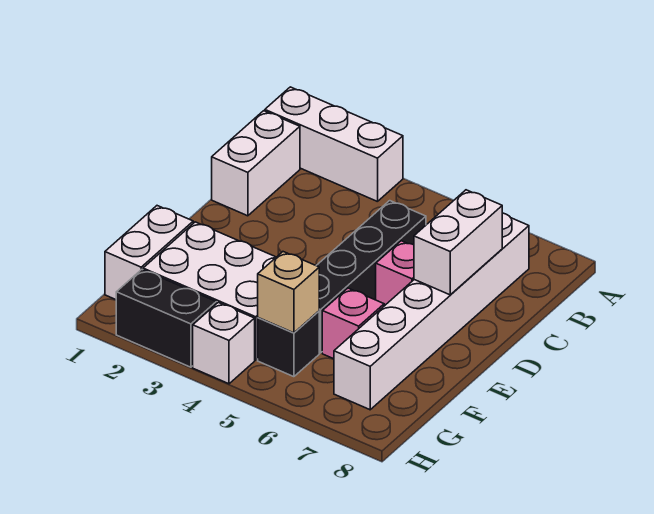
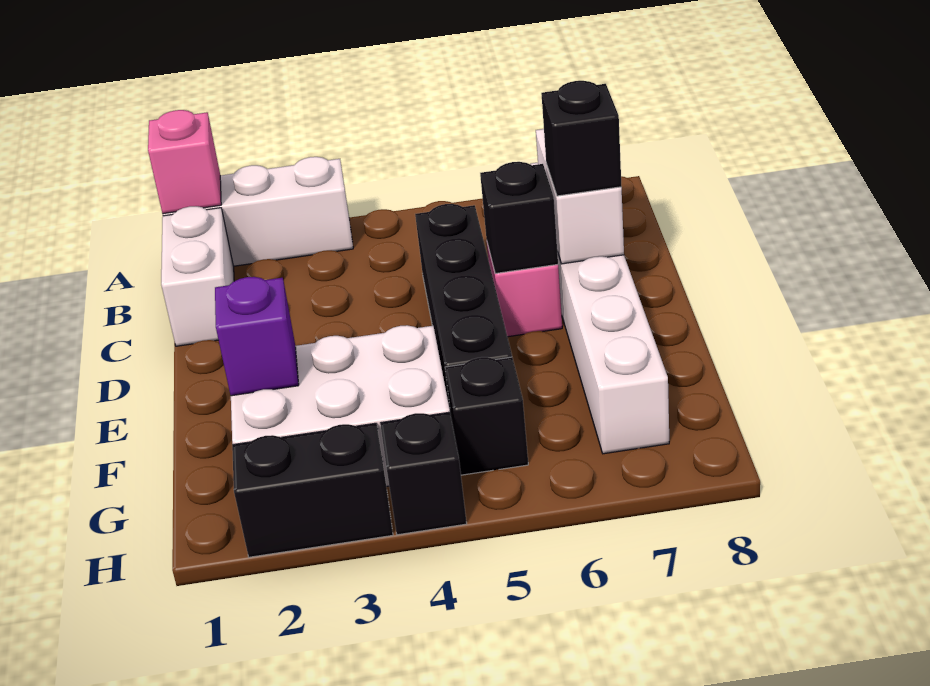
none -> black brick D6 level 2
none -> black brick D7 level 3
white brick F1:G1 level 1 -> none
none -> purple brick F2 level 2
pink brick F6 level 1 -> pink brick A1 level 2
tan brick G5 level 2 -> none
white brick H4 level 1 -> black brick H4 level 1

